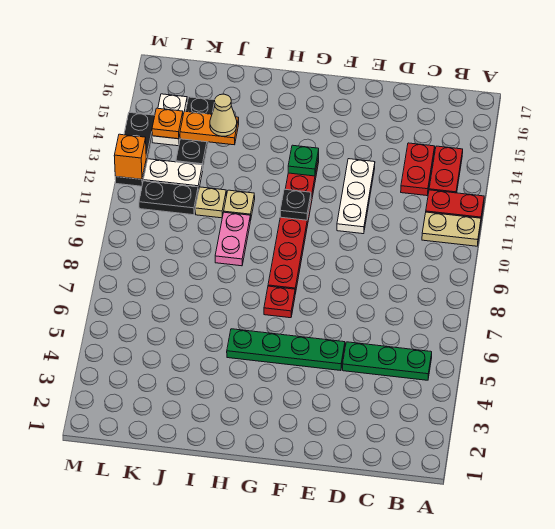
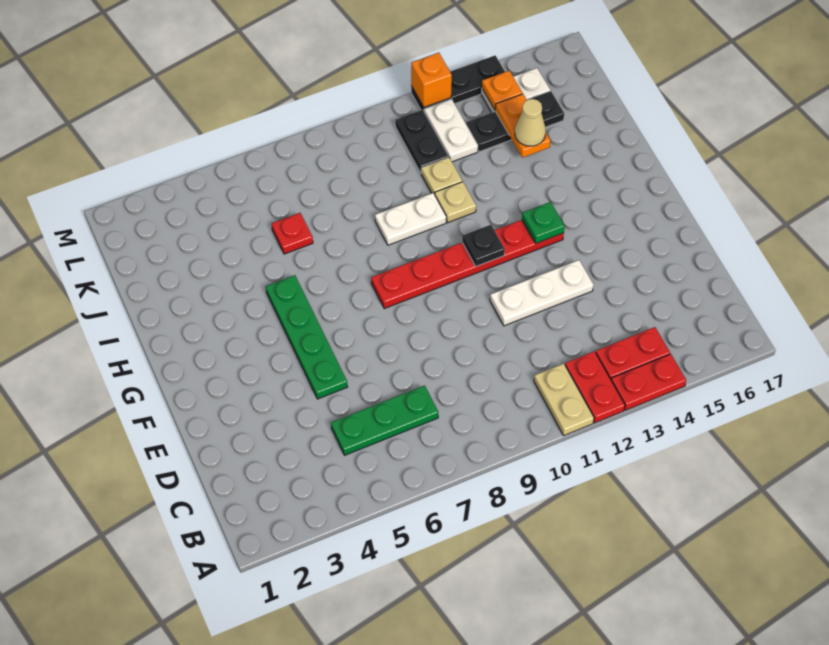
green plate B5:D5 level 1 -> green plate C5:C7 level 1
red plate C13:C14 level 1 -> red plate A13:A14 level 1
red plate G7 level 1 -> red plate J6 level 1
pink plate I9:I10 level 1 -> white plate I9:I10 level 1

